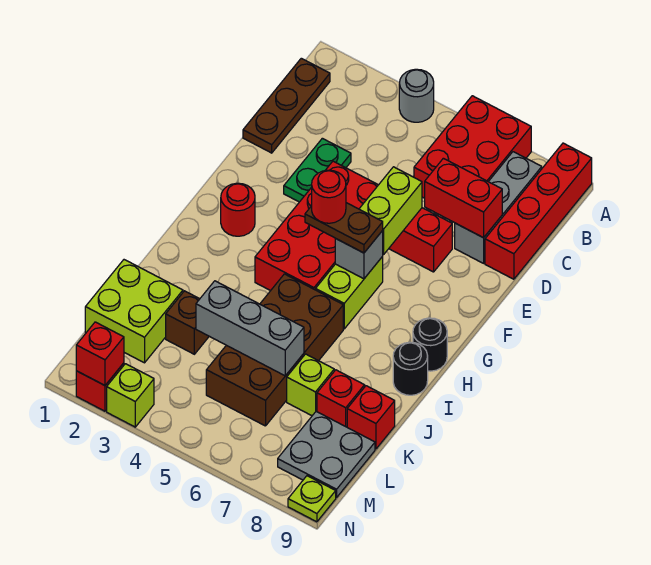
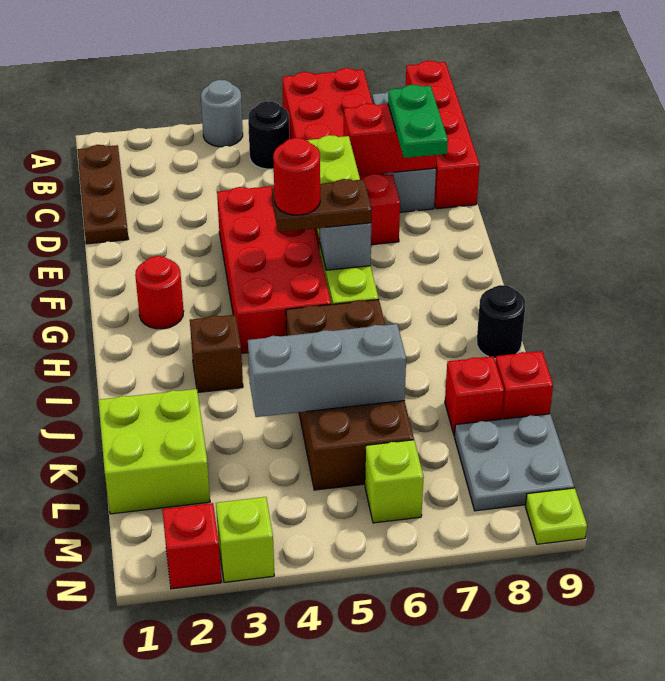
green plate D3:E3 level 1 -> green plate D8:E8 level 3
black round brick H9 level 1 -> black round brick B5 level 1
brown brick K3 level 1 -> brown brick I3 level 1
lime brick K7 level 1 -> lime brick M6 level 1
red brick N2 level 2 -> none

